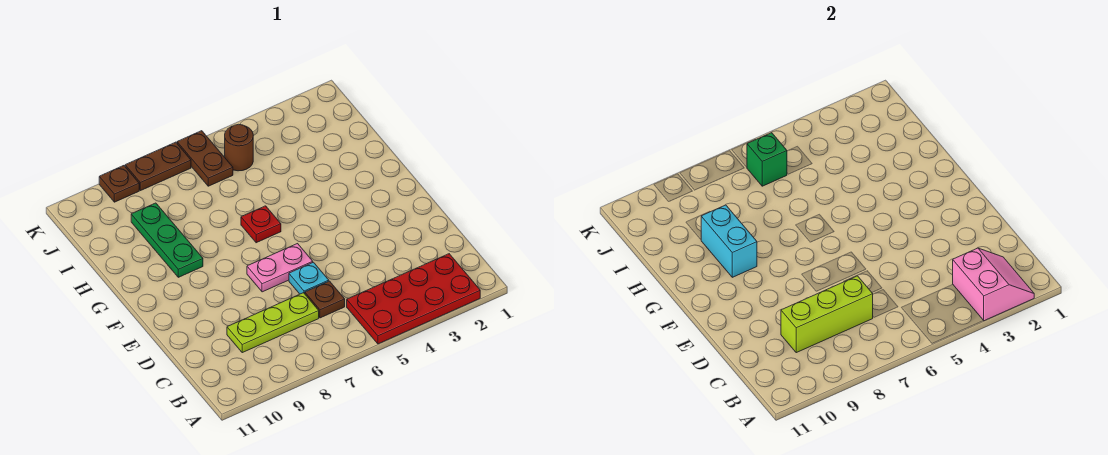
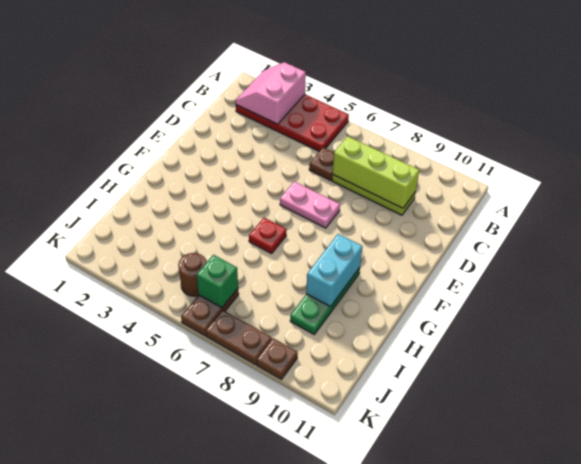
cyan plate D6 level 1 -> none

